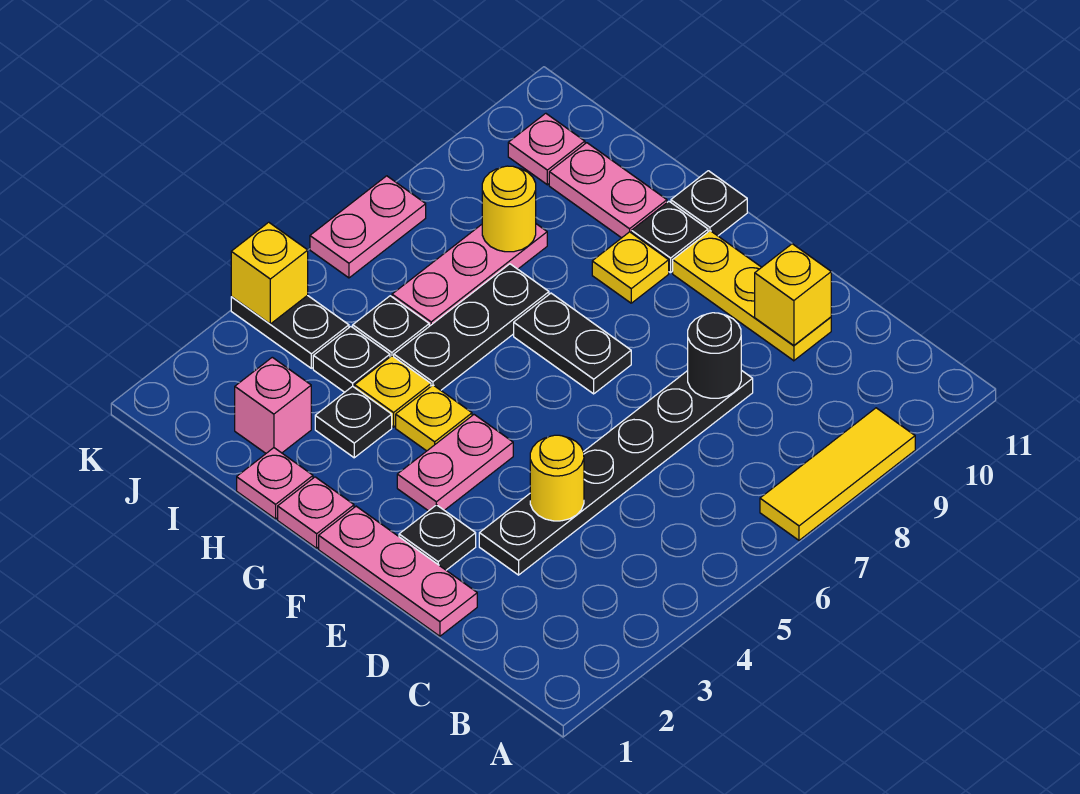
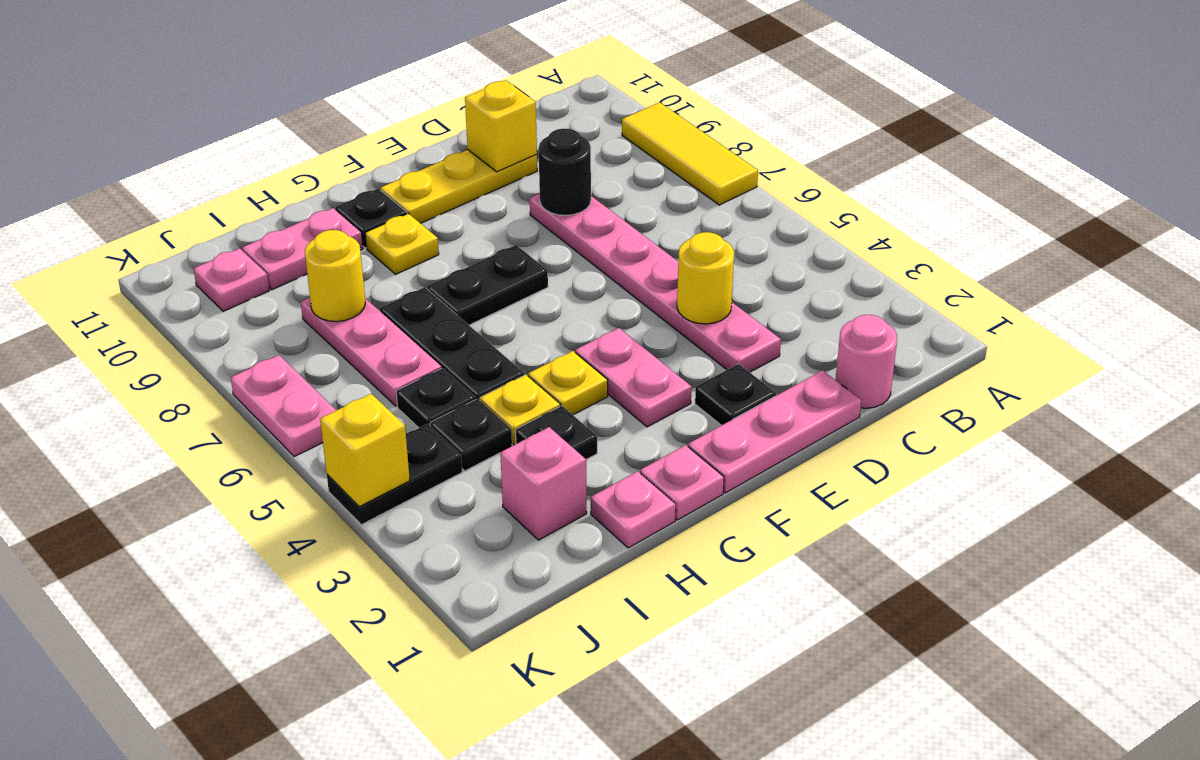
none -> pink round brick C1 level 1
black plate D3:D8 level 1 -> pink plate D3:D8 level 1
black plate G11 level 1 -> none

